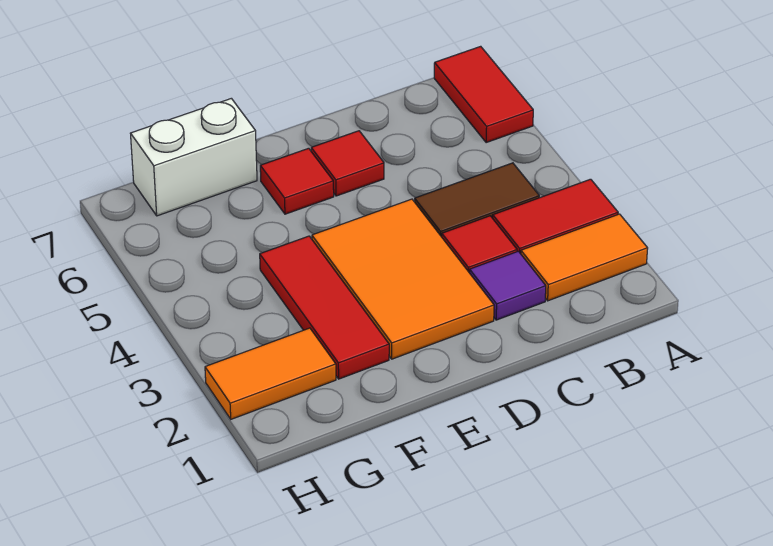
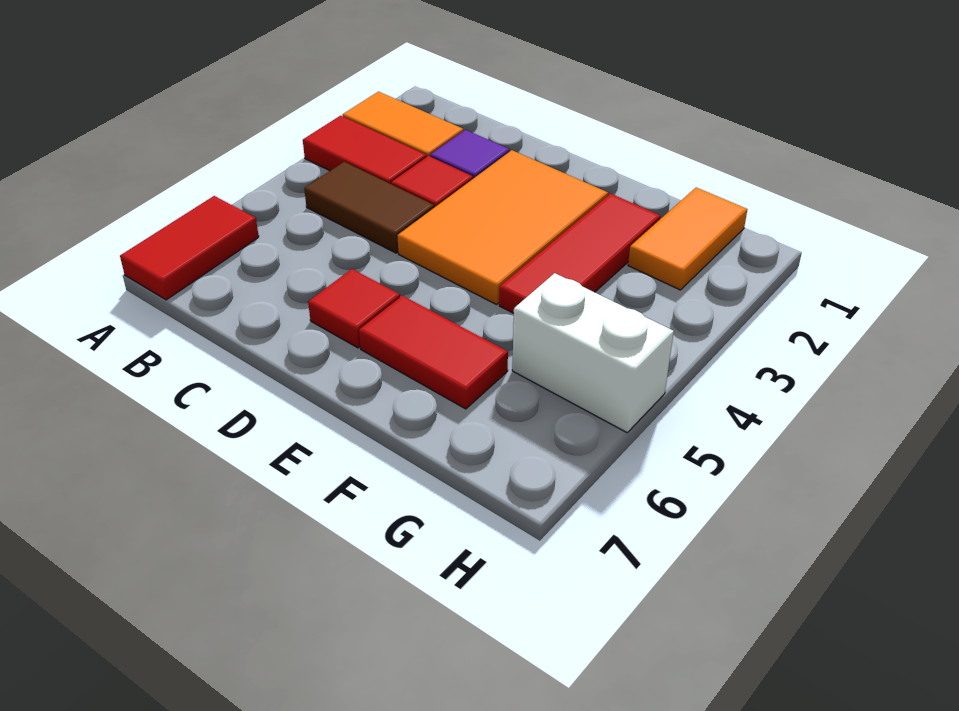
red tile E6 level 1 -> red tile E6:F6 level 1
white brick F7:G7 level 1 -> white brick G5:H5 level 1
orange tile G2:H2 level 1 -> orange tile G1:G2 level 1

